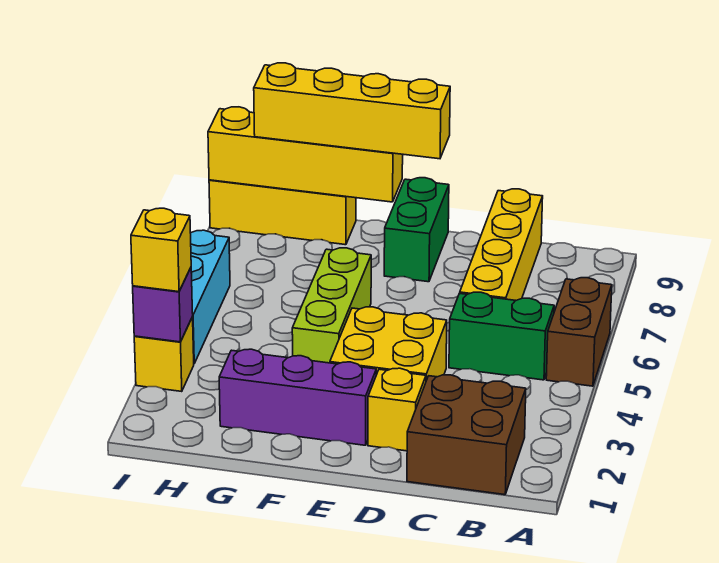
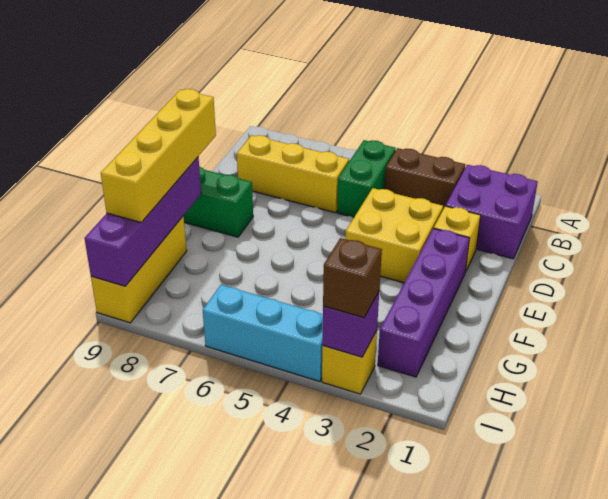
brown brick A5:A6 level 1 -> brown brick B3:B4 level 1
brown brick B1:C2 level 1 -> purple brick B1:C2 level 1
yellow brick C6:C9 level 1 -> yellow brick C6:C8 level 1
purple brick E2:G2 level 1 -> purple brick E2:H2 level 1
lime brick F4:F6 level 1 -> none
yellow brick F9:I9 level 2 -> purple brick F9:I9 level 2
yellow brick I3 level 3 -> brown brick I3 level 3

